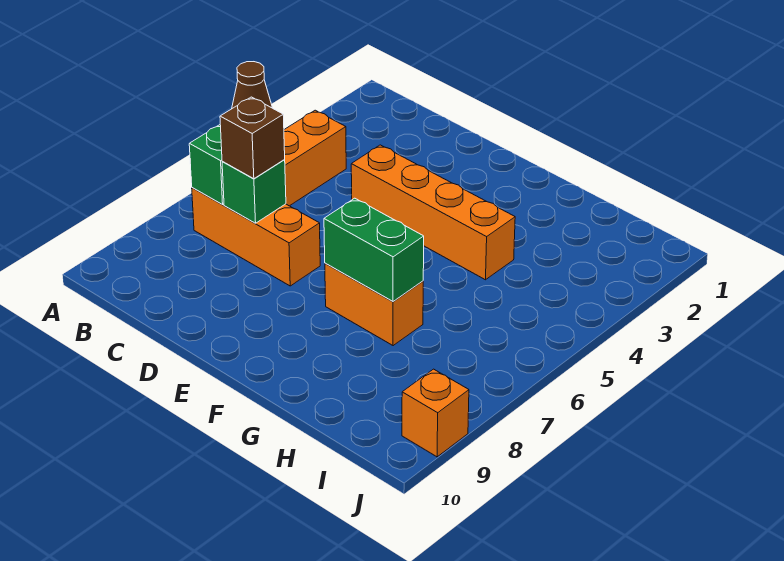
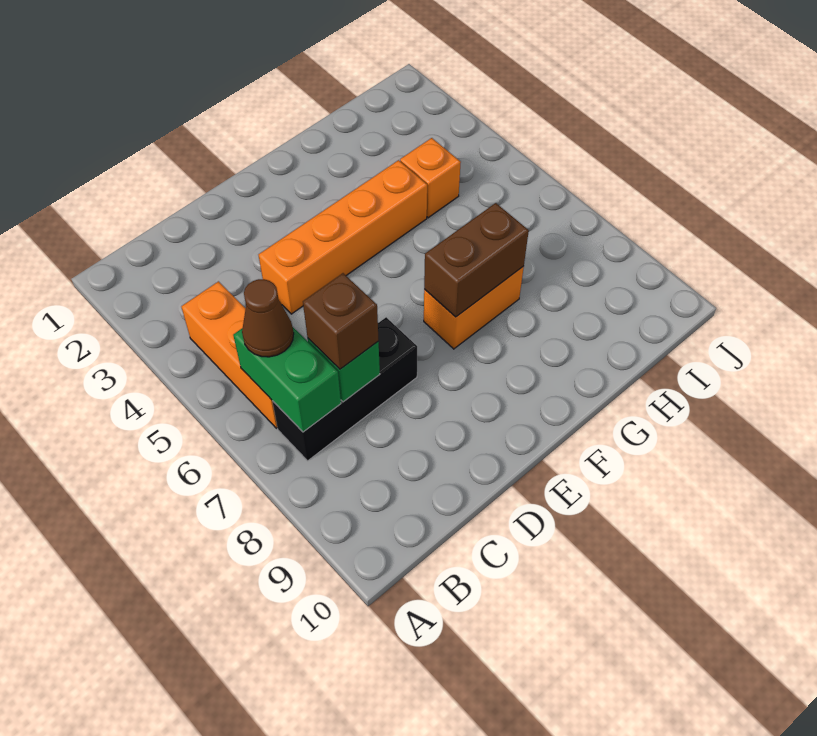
orange brick B7:D7 level 1 -> black brick B7:D7 level 1
green brick F7:G7 level 2 -> brown brick F7:G7 level 2
orange brick J9 level 1 -> orange brick H4 level 1

